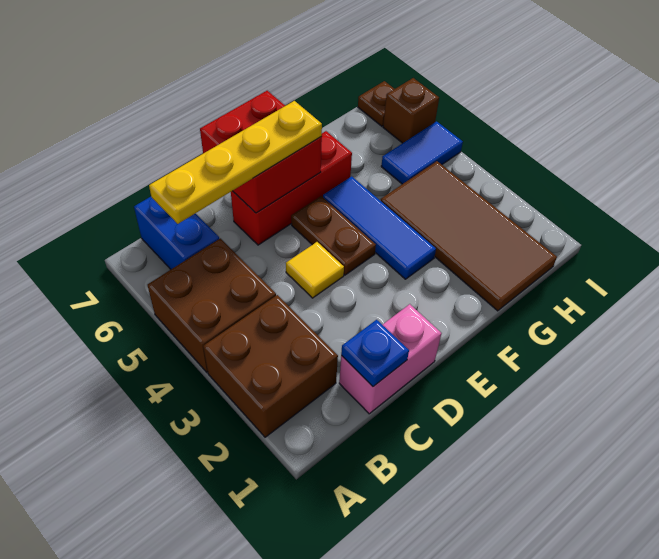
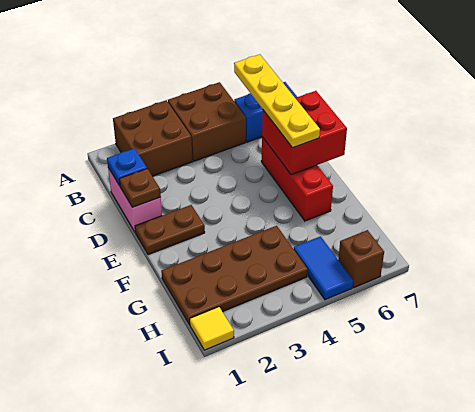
yellow tile D4 level 1 -> yellow tile I1 level 1
brown plate E4:E5 level 1 -> brown plate E1:E2 level 1
blue tile F3:F5 level 1 -> none
brown tile G1:H4 level 1 -> brown plate G1:H4 level 1
brown plate I7 level 1 -> brown plate D1 level 2

